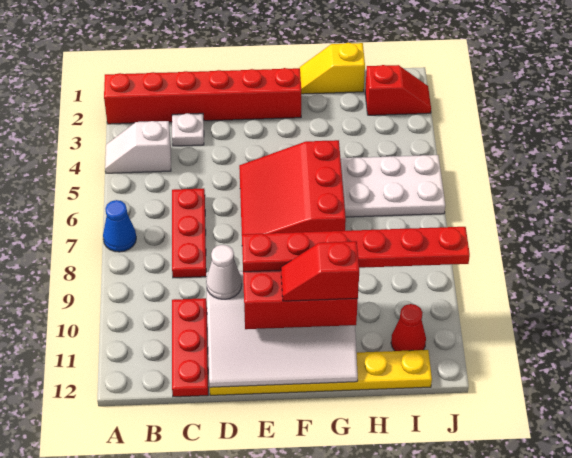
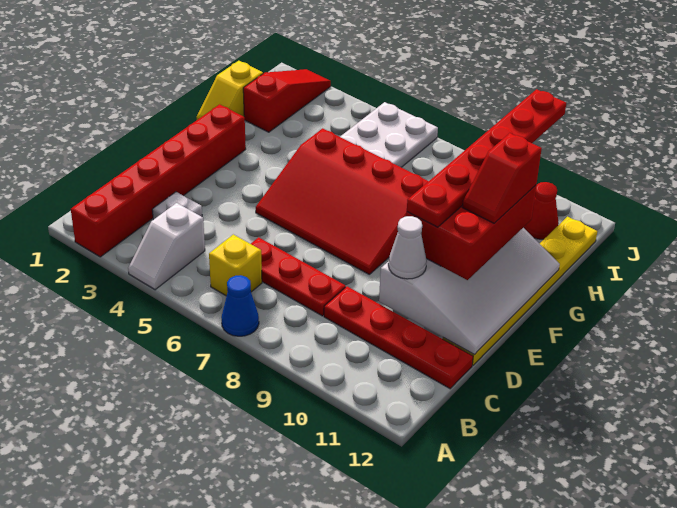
none -> yellow brick B6 level 1
red plate C10:C12 level 1 -> red plate C9:C12 level 1
red slope E5:G7 level 1 top G -> red slope E5:G8 level 1 top G
red slope I2:J2 level 1 top I -> red slope H2:J2 level 1 top H

